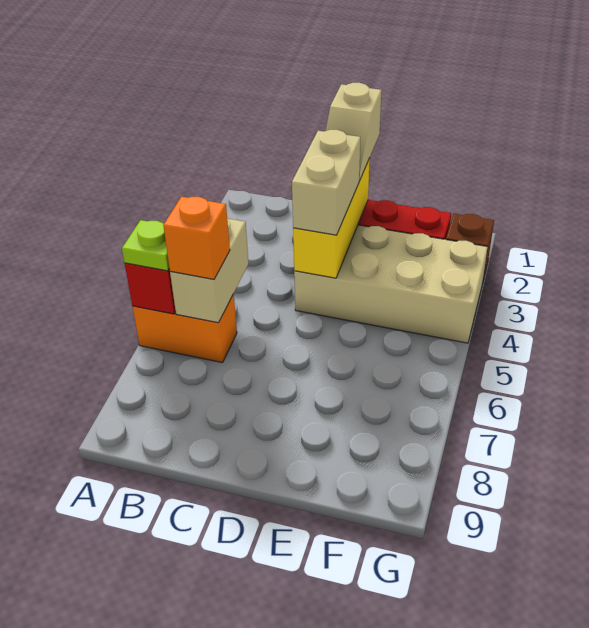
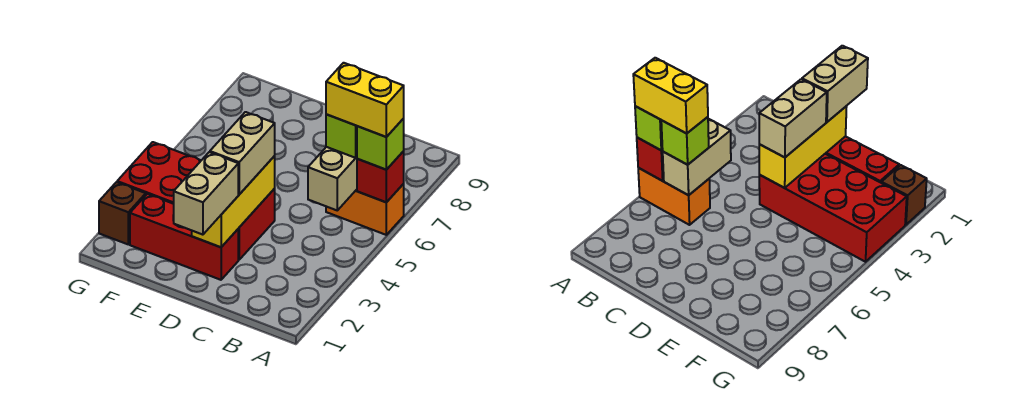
lime plate A6 level 3 -> lime brick A6 level 3
none -> yellow brick A6:B6 level 4
orange brick B6 level 3 -> lime brick B6 level 3
tan slope D1:D2 level 3 top 1 -> tan brick D1:D2 level 3
tan brick D3:G4 level 1 -> red brick D3:G4 level 1

